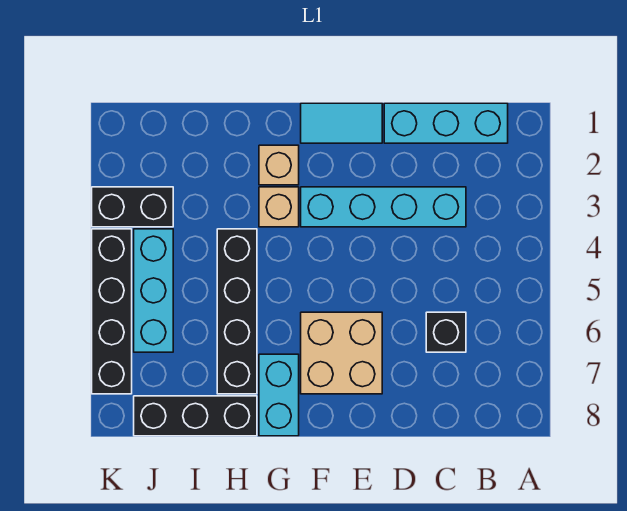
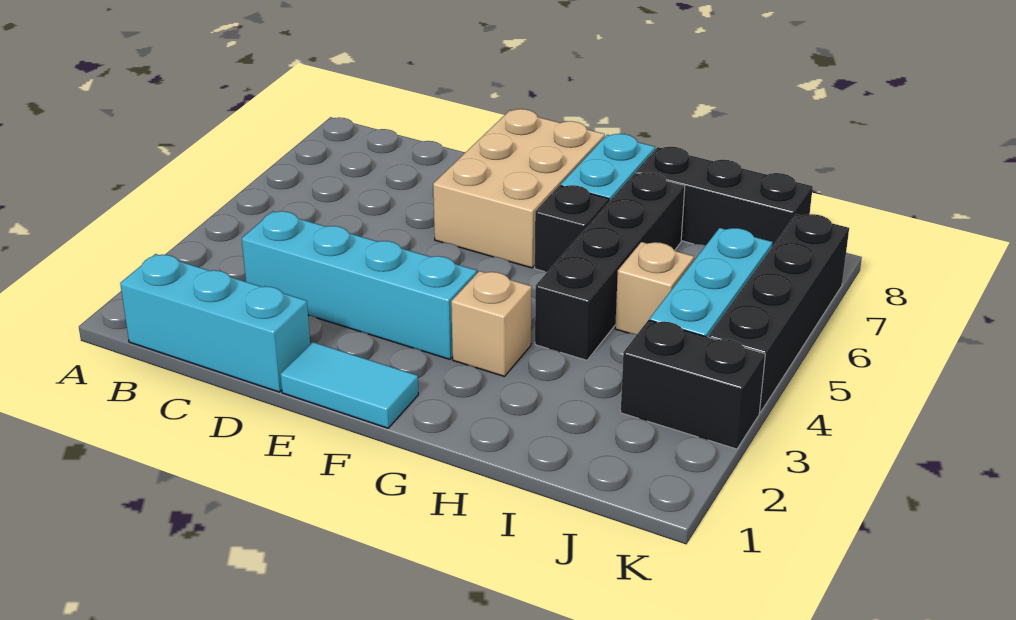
black brick C6 level 1 -> black brick G6 level 1
tan brick E6:F7 level 1 -> tan brick E6:F8 level 1
tan brick G2 level 1 -> tan brick I5 level 1

